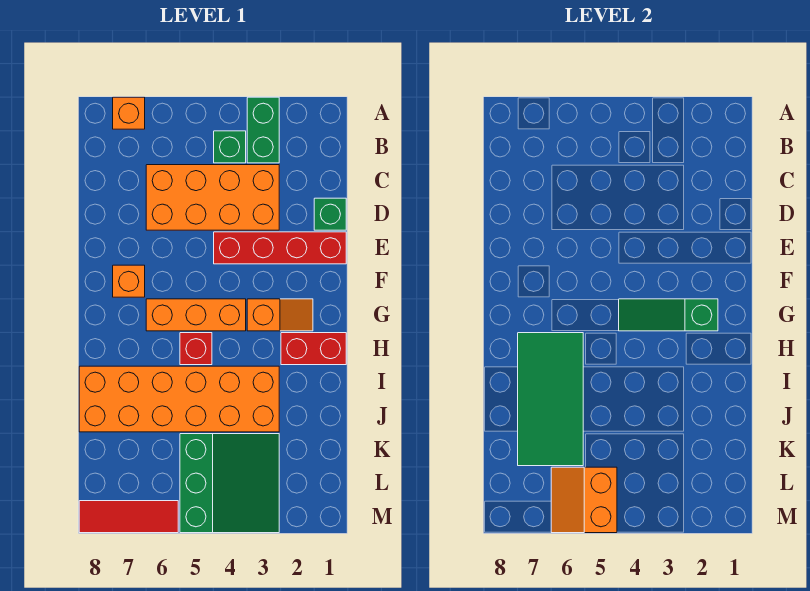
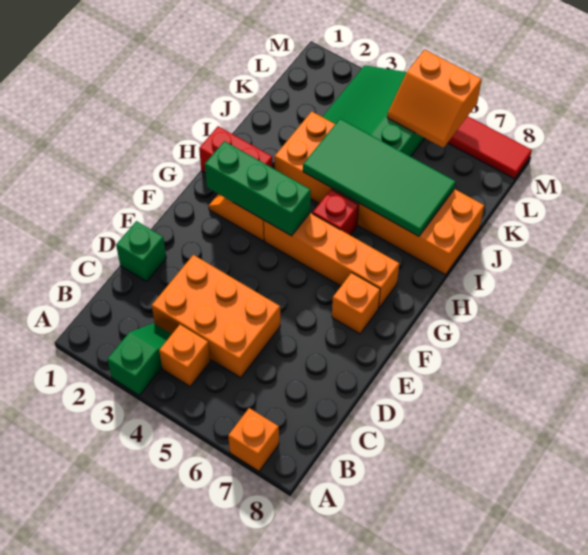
green brick A3:B3 level 1 -> green slope A3:B3 level 1 top A
green brick B4 level 1 -> orange brick B4 level 1
orange brick C3:D6 level 1 -> orange brick C3:D5 level 1
red brick E1:E4 level 1 -> none
green slope G2:G4 level 2 top 2 -> green brick G2:G4 level 2
orange brick G4:G6 level 1 -> orange brick G4:G7 level 1
green tile H6:K7 level 2 -> green tile I4:J7 level 2
orange slope L5:M6 level 2 top 5 -> orange slope L5:M6 level 2 top M

